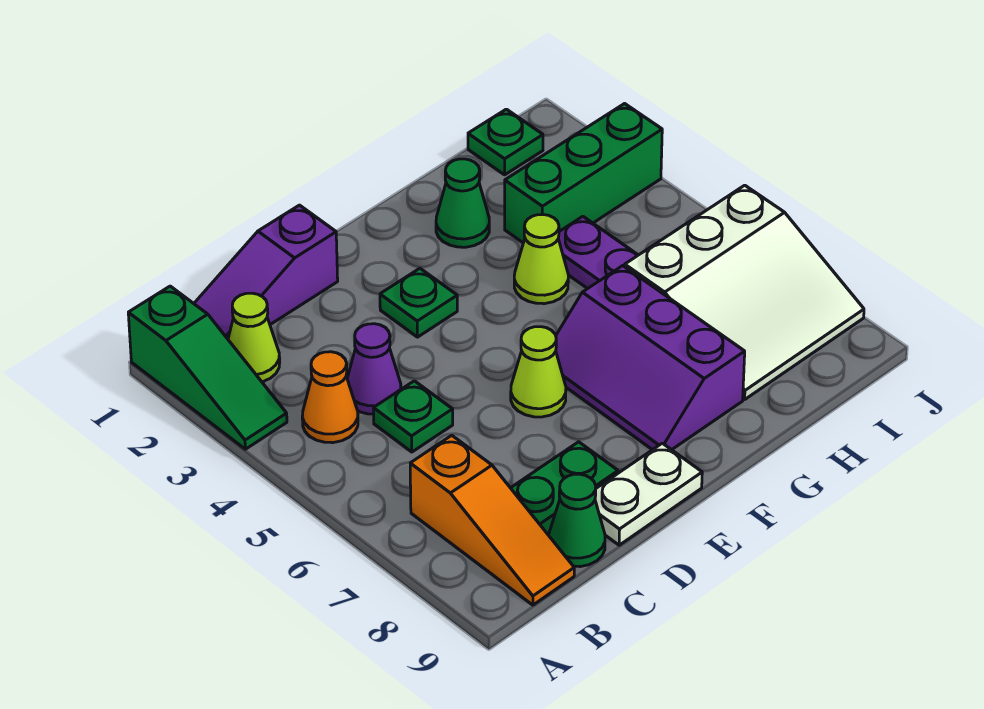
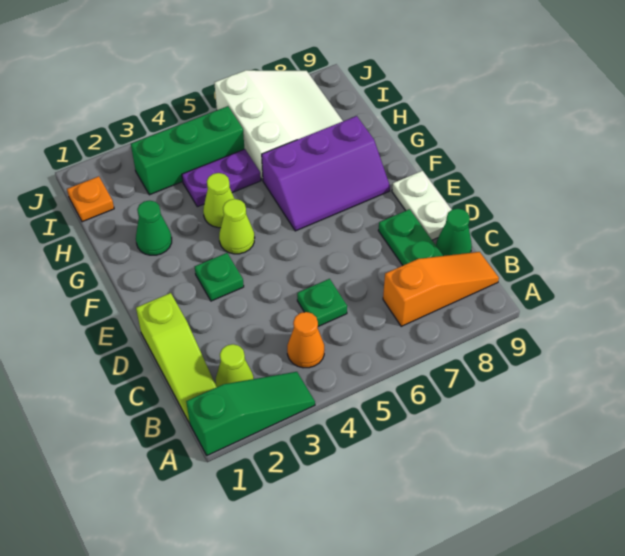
purple slope B1:D1 level 1 top D -> lime slope B1:D1 level 1 top D
purple cone C4 level 1 -> none
lime cone E6 level 1 -> lime cone F4 level 1
green brick H3:J3 level 1 -> green brick I3:I5 level 1
green plate I1 level 1 -> orange plate I1 level 1

